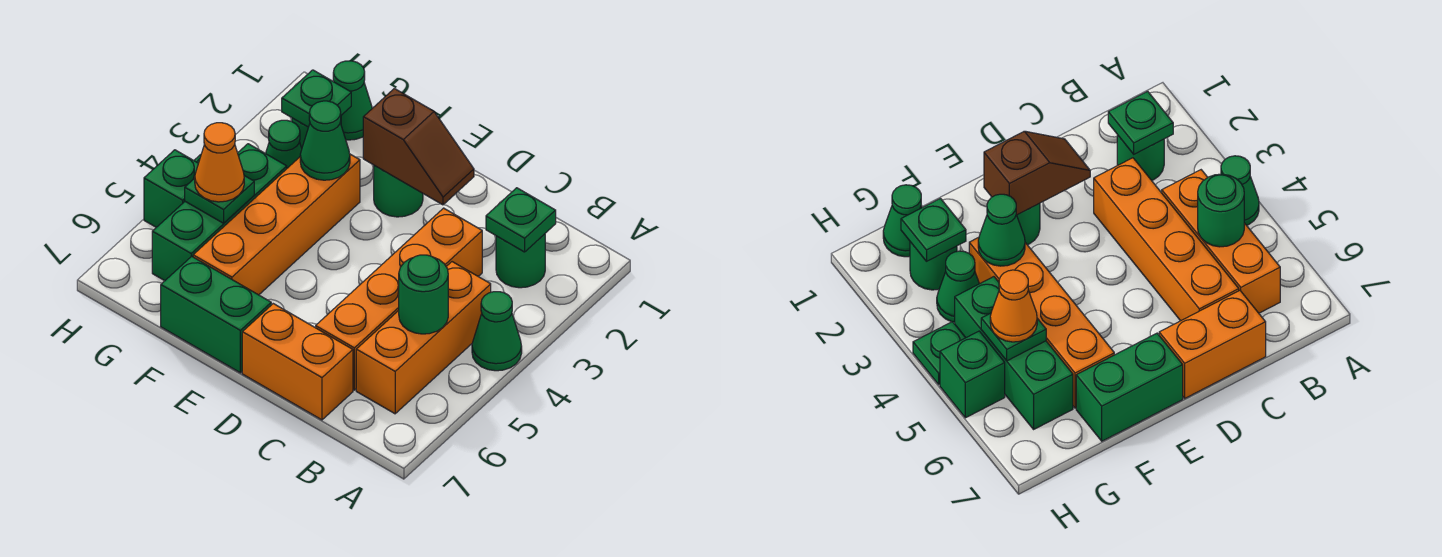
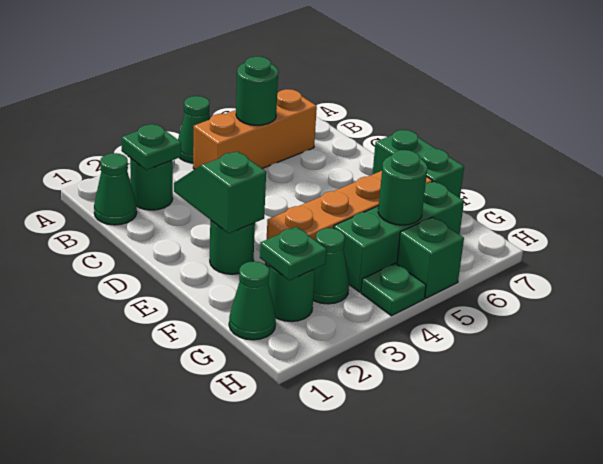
orange brick C3:C6 level 1 -> none
orange brick C7:D7 level 1 -> none
brown slope D2:E2 level 2 top E -> green slope D2:E2 level 2 top E
green cone F3 level 2 -> green cone B1 level 1
green plate G5 level 2 -> green round brick G5 level 2
orange cone G5 level 3 -> none

